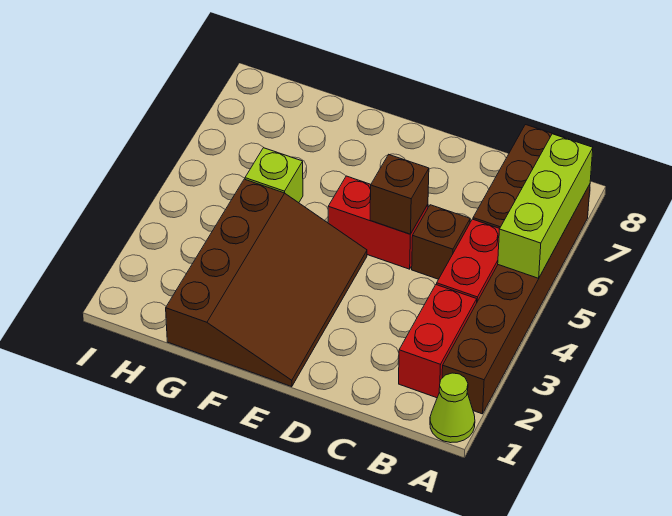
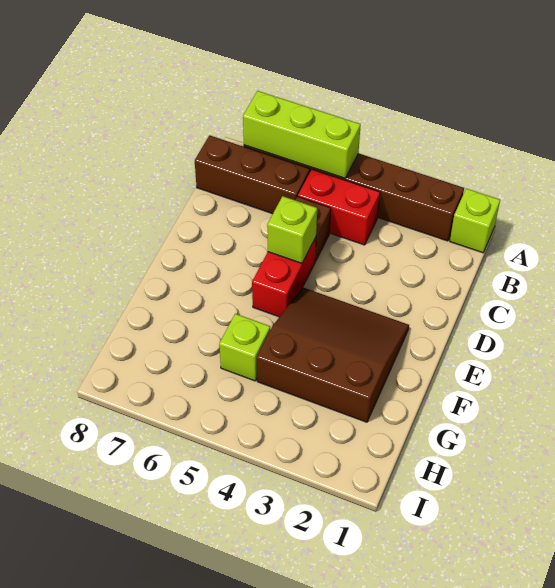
lime cone A1 level 1 -> lime brick A1 level 1
red brick B2:B3 level 1 -> none
brown brick D5 level 2 -> lime brick D5 level 2
brown slope E1:G4 level 1 top G -> brown slope E2:G4 level 1 top G

